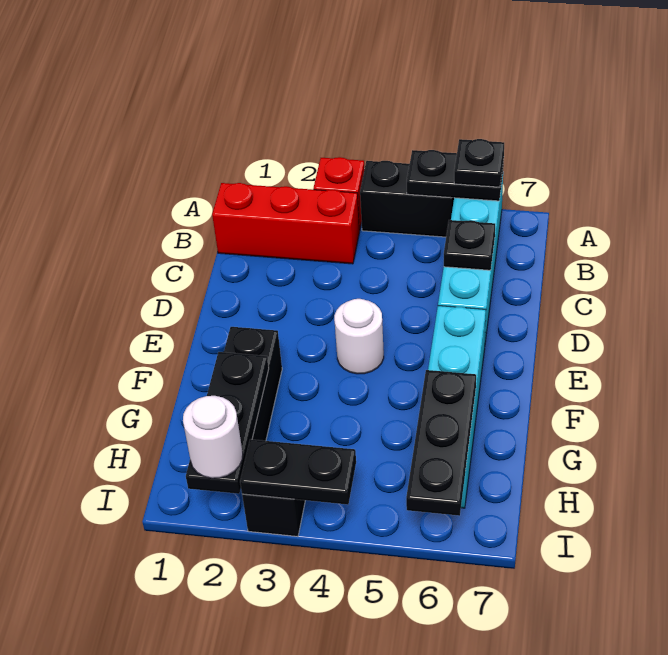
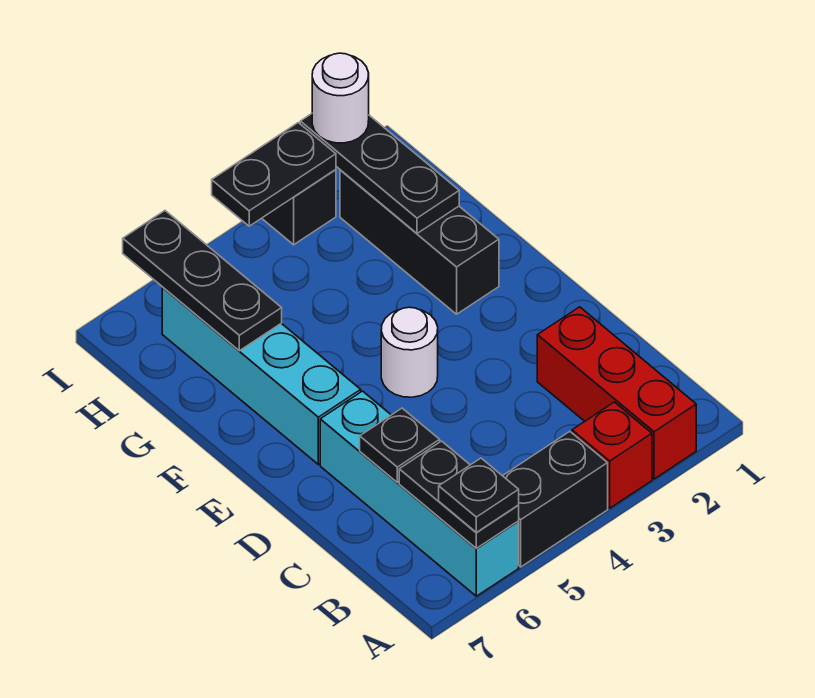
black plate A5:A6 level 2 -> black plate A6:B6 level 2
red brick B1:B3 level 1 -> red brick A2:C2 level 1

